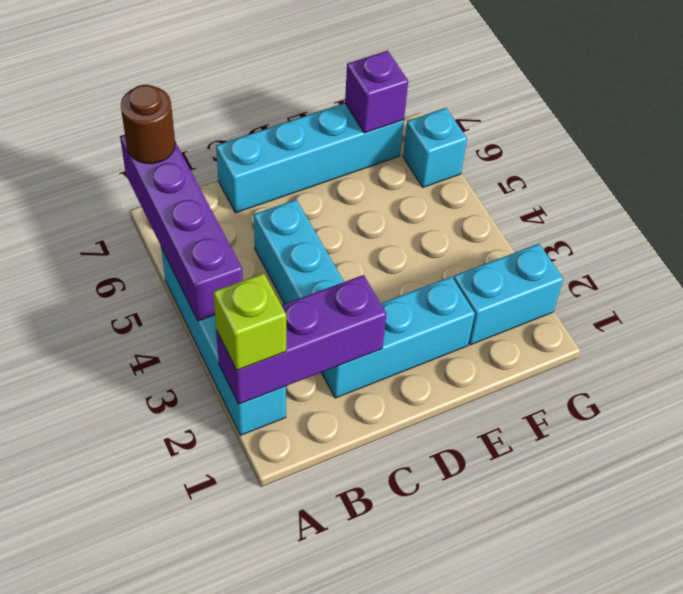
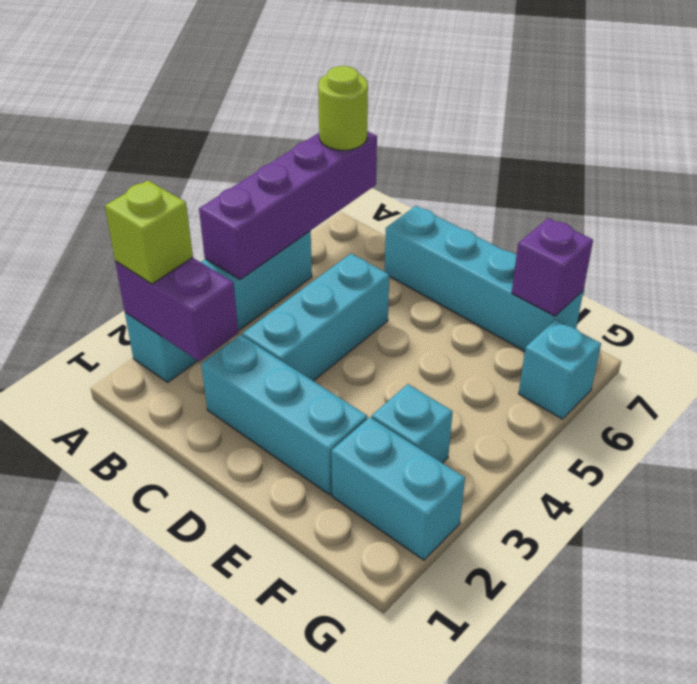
purple brick A2:C2 level 2 -> purple brick A2:B2 level 2
brown round brick A7 level 3 -> lime round brick A7 level 3
none -> cyan brick F3 level 1

